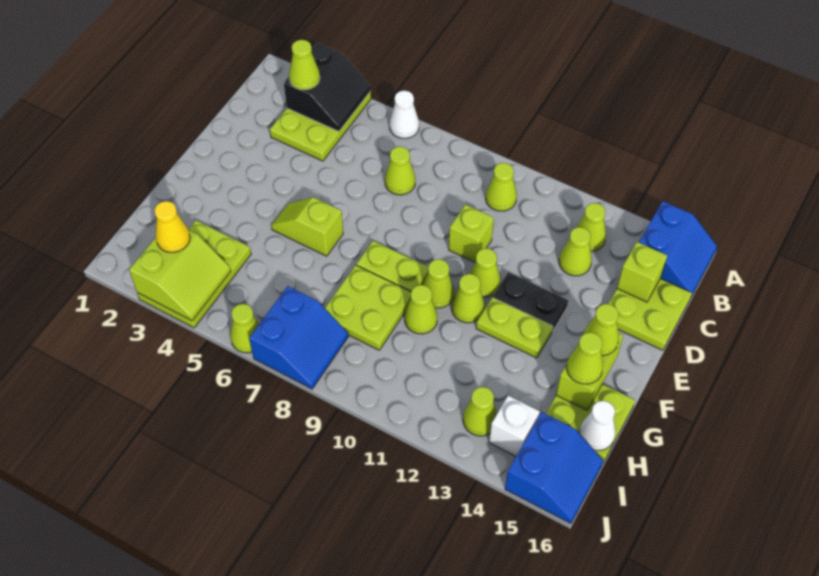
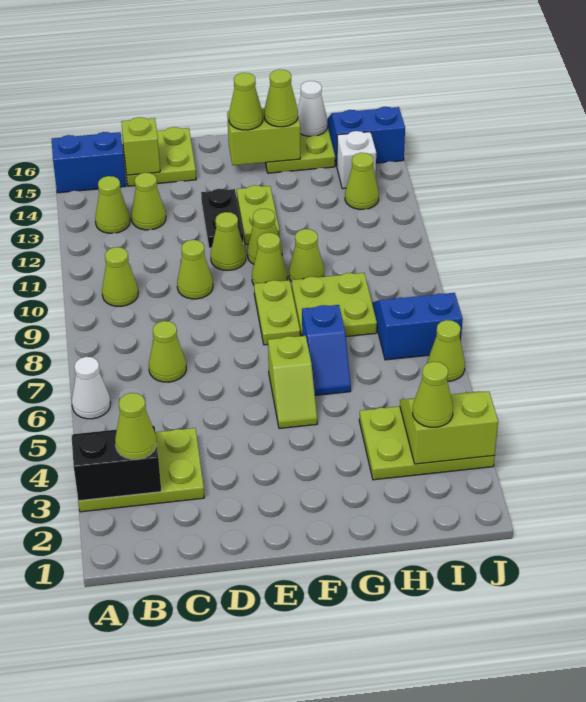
lime brick D10 level 1 -> lime cone D10 level 1
none -> blue slope G6:G7 level 1 top 7
yellow cone I3 level 3 -> lime cone I3 level 3

